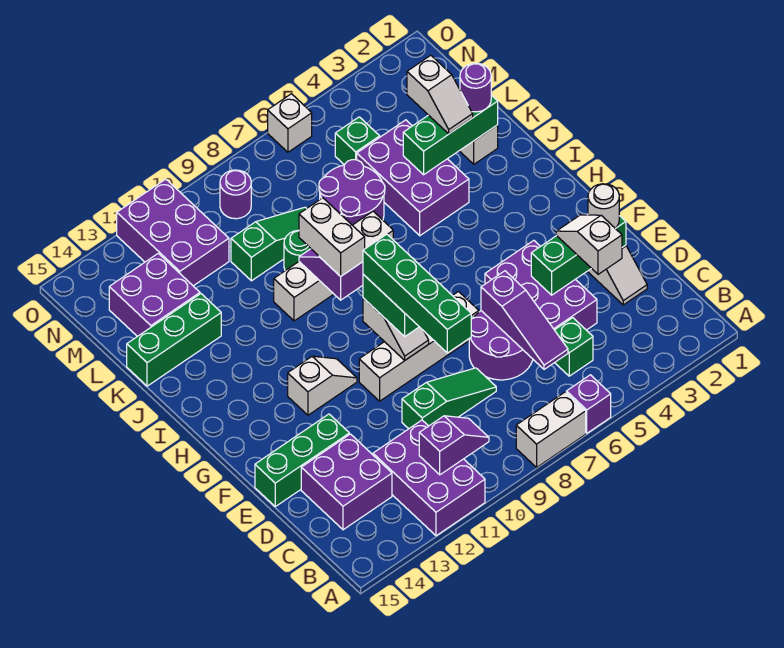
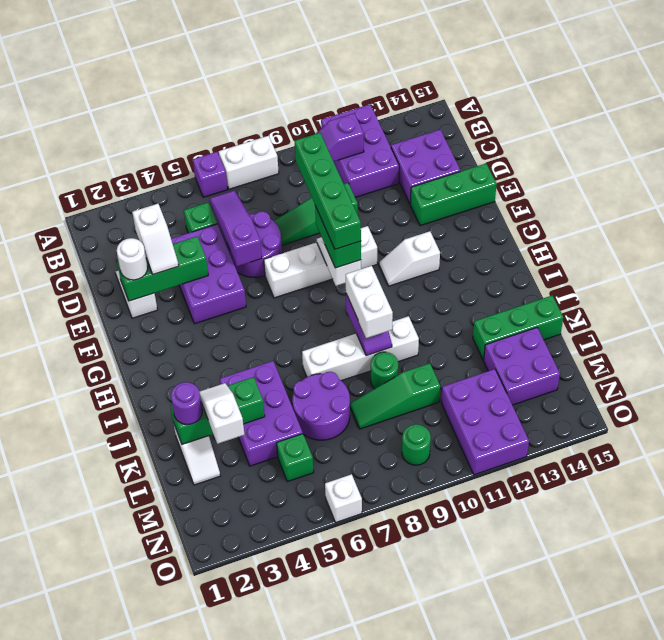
purple round brick N9 level 1 -> green round brick N9 level 1

